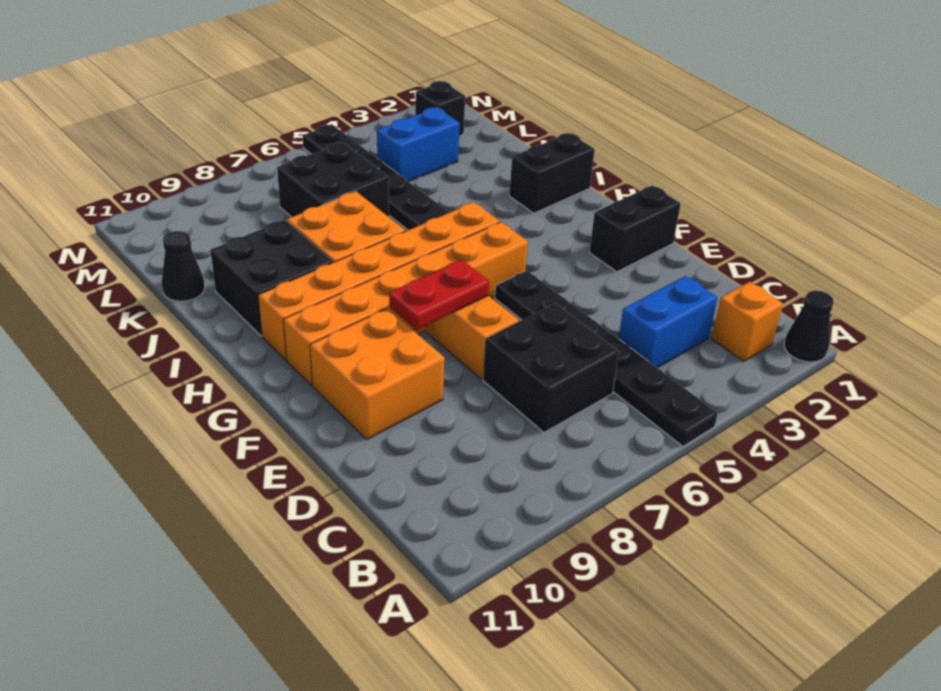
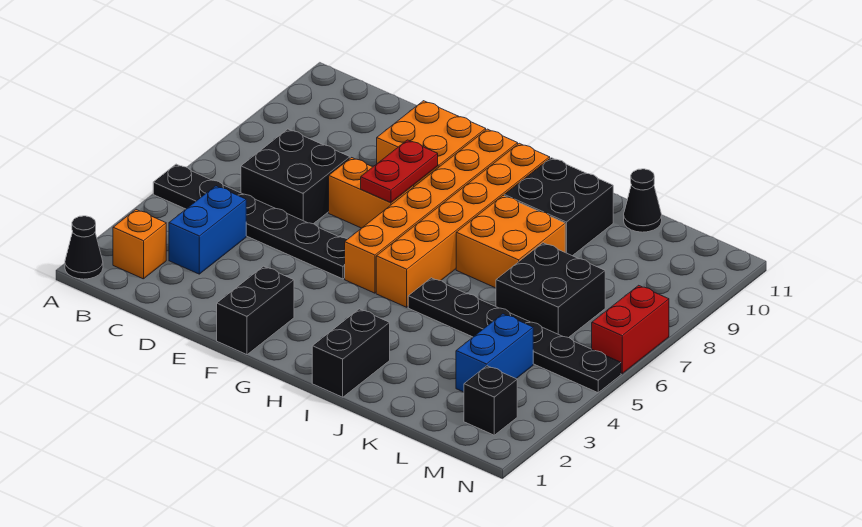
none -> red brick N6:N7 level 1

